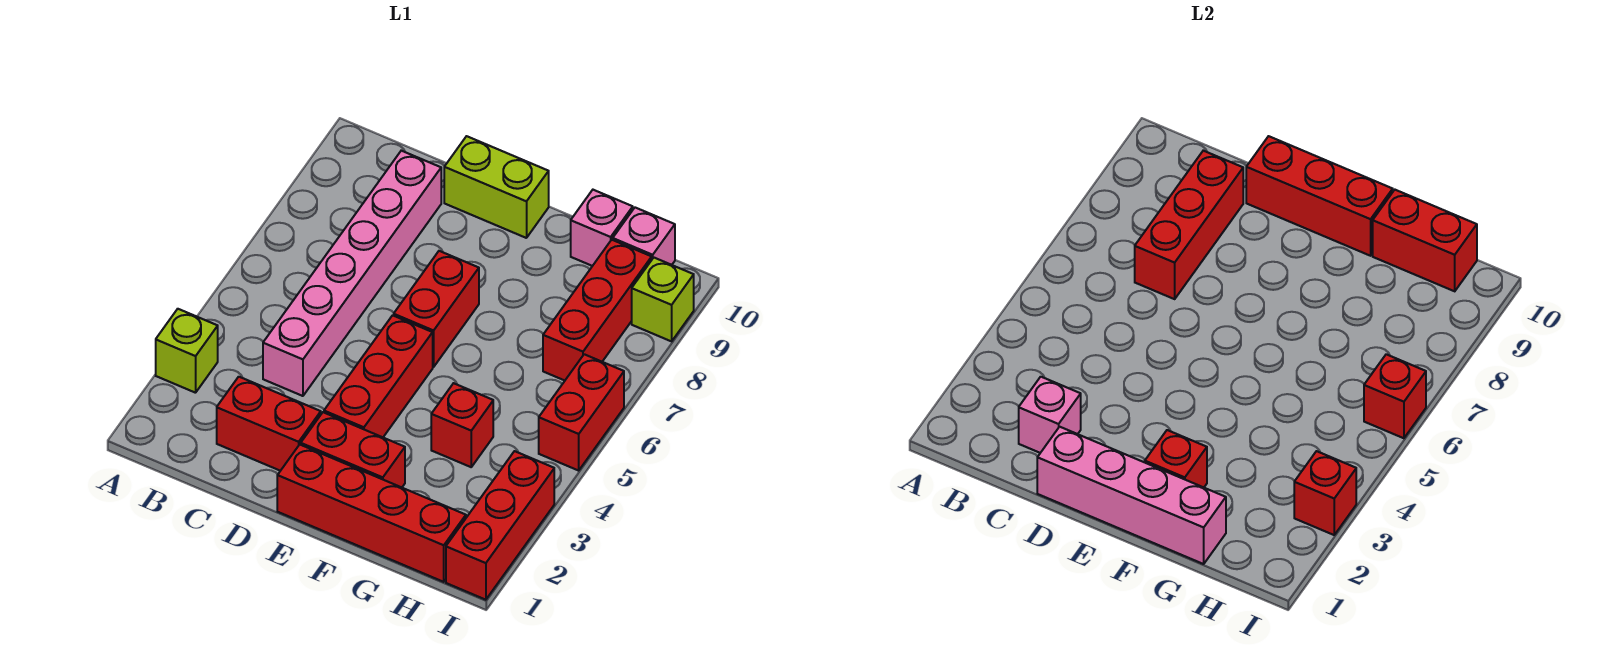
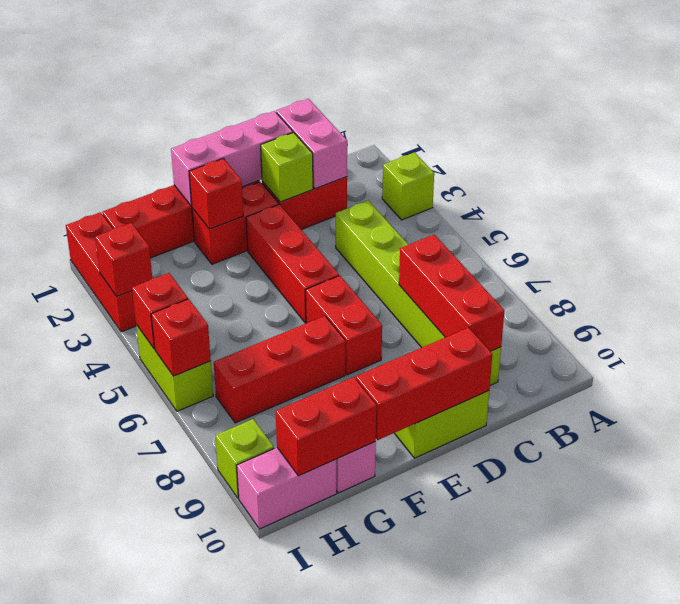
pink brick C2 level 2 -> pink brick C1:C2 level 2
pink brick C4:C9 level 1 -> lime brick C4:C9 level 1
pink brick D1:G1 level 2 -> pink brick D1:F1 level 2
none -> lime brick D2 level 2
red brick G4 level 1 -> red brick I5 level 2
red brick H7:H9 level 1 -> red brick F7:H7 level 1
pink brick H10 level 1 -> pink brick H10:I10 level 1
red brick I5:I6 level 1 -> lime brick I5:I6 level 1

